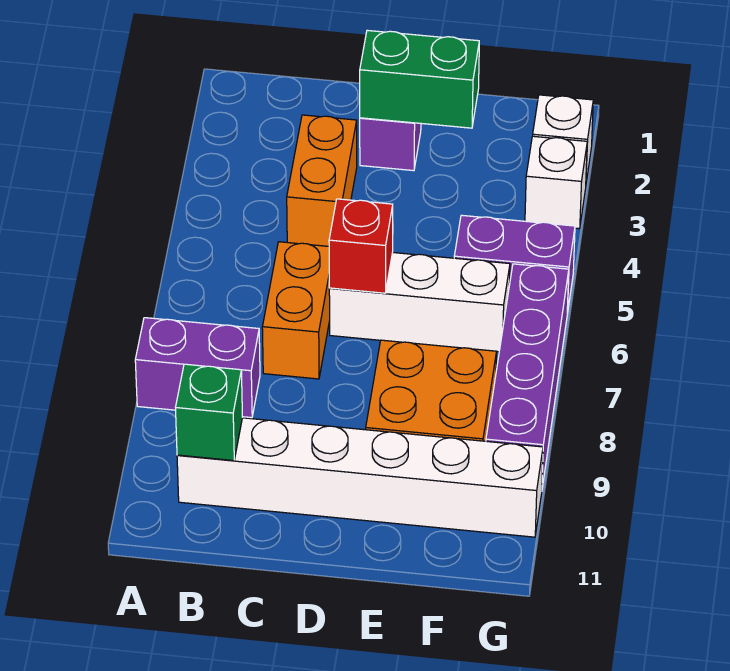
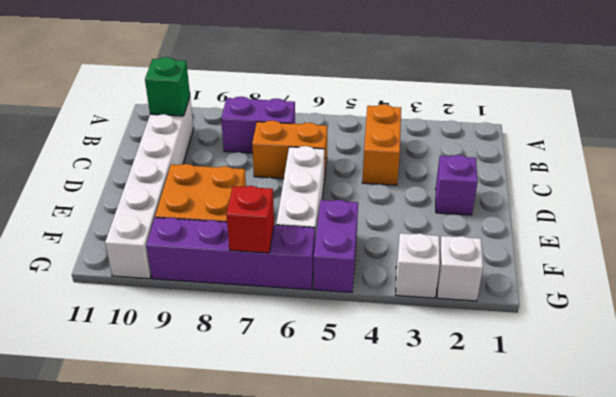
purple brick A8:B8 level 1 -> purple brick B7:B8 level 1
orange brick C3:C4 level 1 -> orange brick B4:C4 level 1
green brick D2:E2 level 2 -> none
red brick D6 level 2 -> red brick G7 level 2

